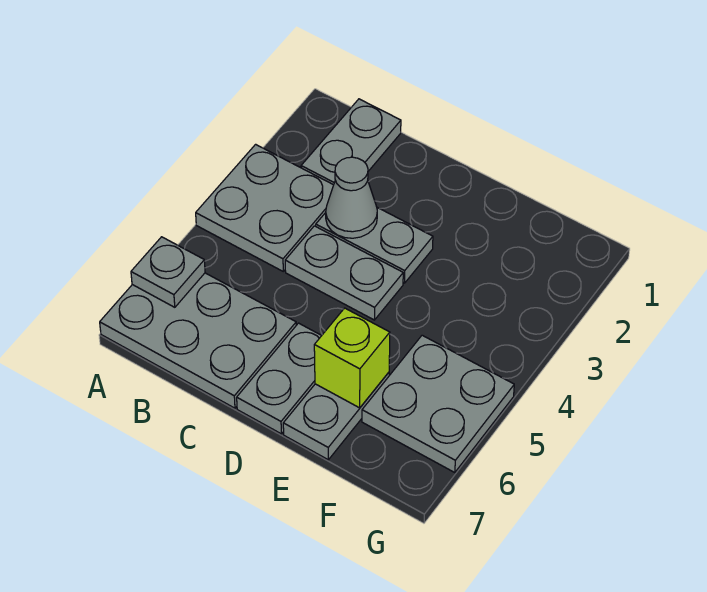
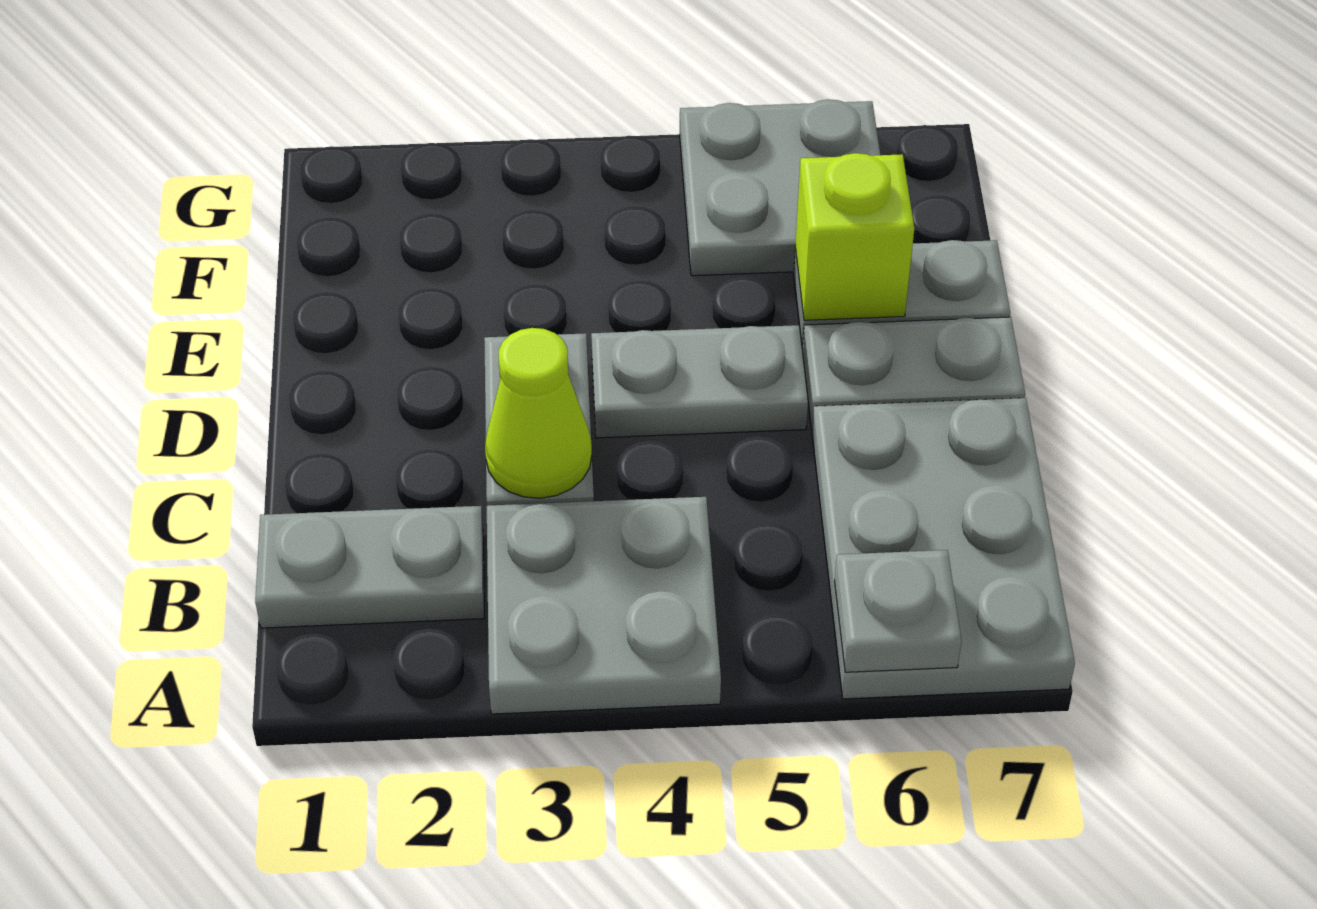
grey cone C3 level 2 -> lime cone C3 level 2
grey plate C4:D4 level 1 -> grey plate D4:D5 level 1

